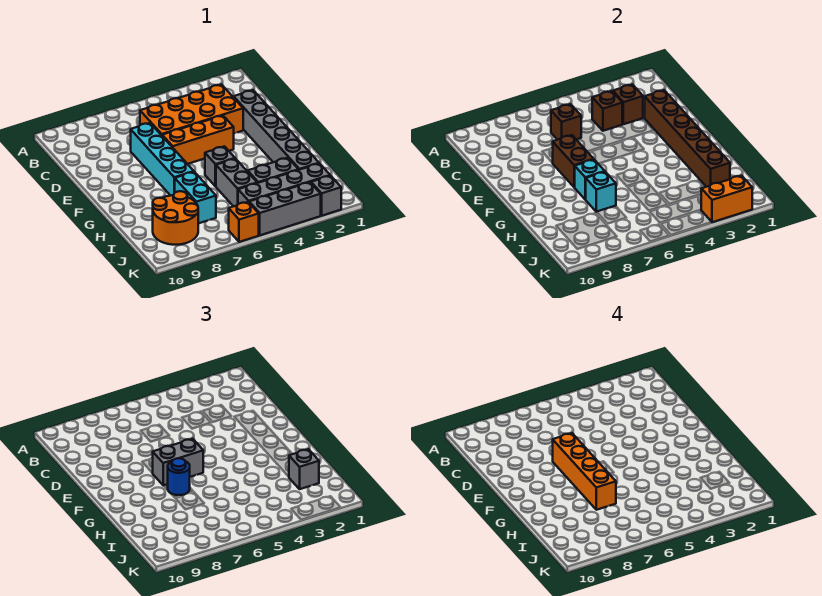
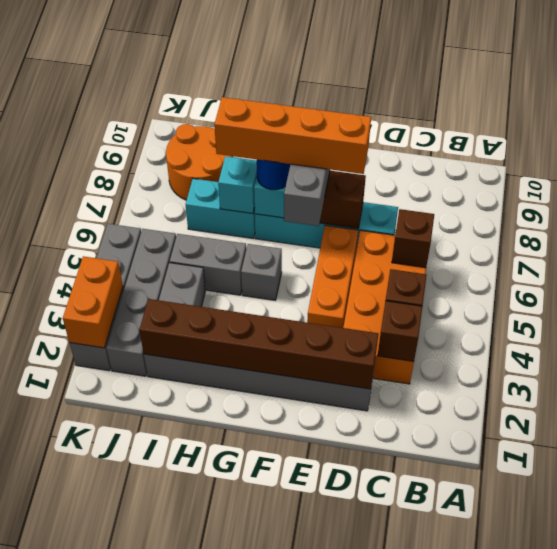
grey brick I2 level 3 -> none
orange brick K6 level 1 -> none

